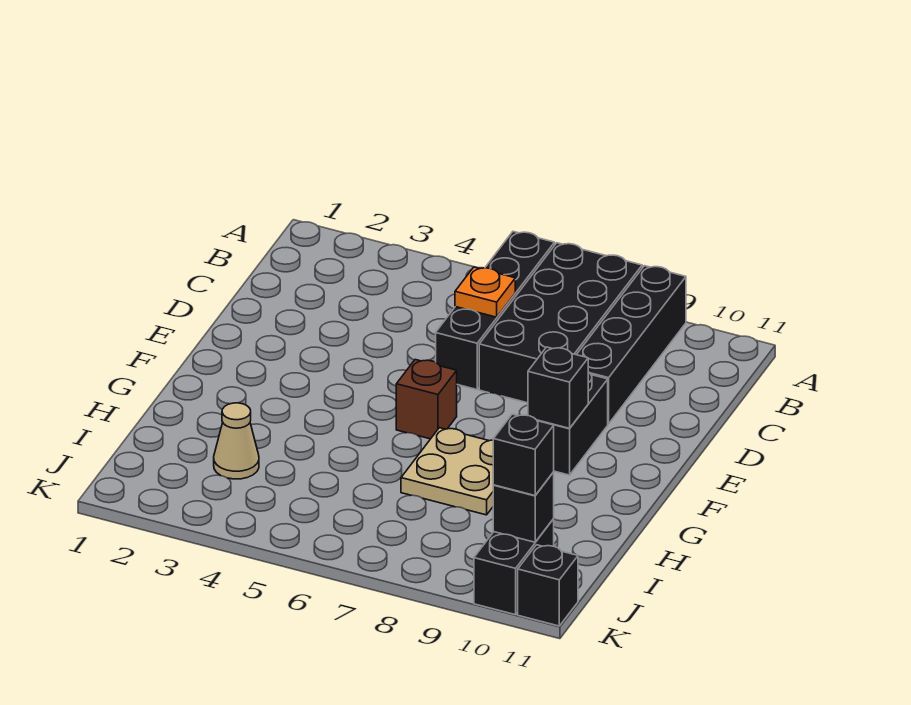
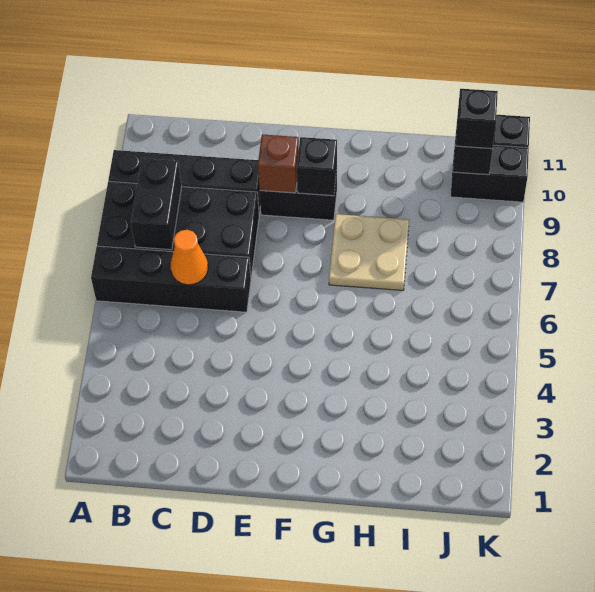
none -> black brick B7:B8 level 2
orange plate C6 level 2 -> orange cone C6 level 2
brown brick F6 level 1 -> brown brick E9 level 2
tan cone I3 level 1 -> none

